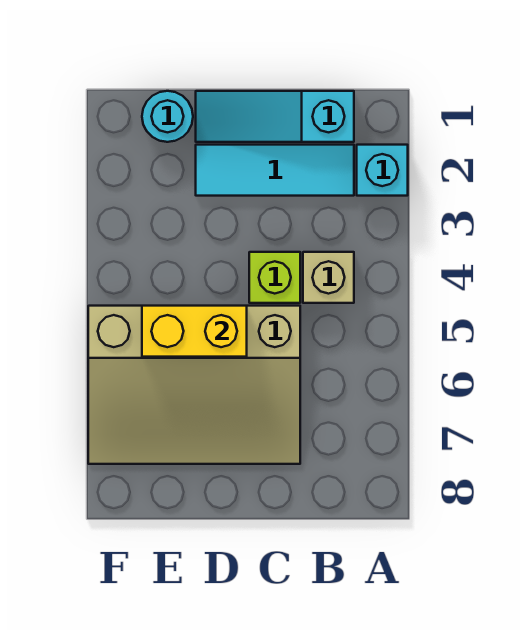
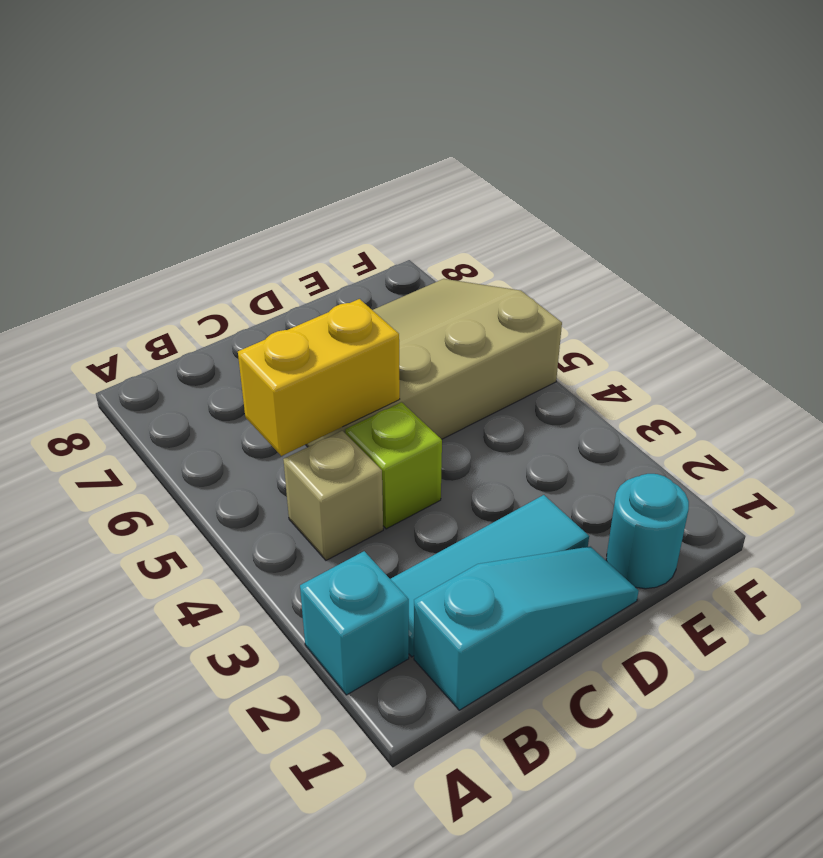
yellow brick D5:E5 level 2 -> yellow brick B5:C5 level 2

